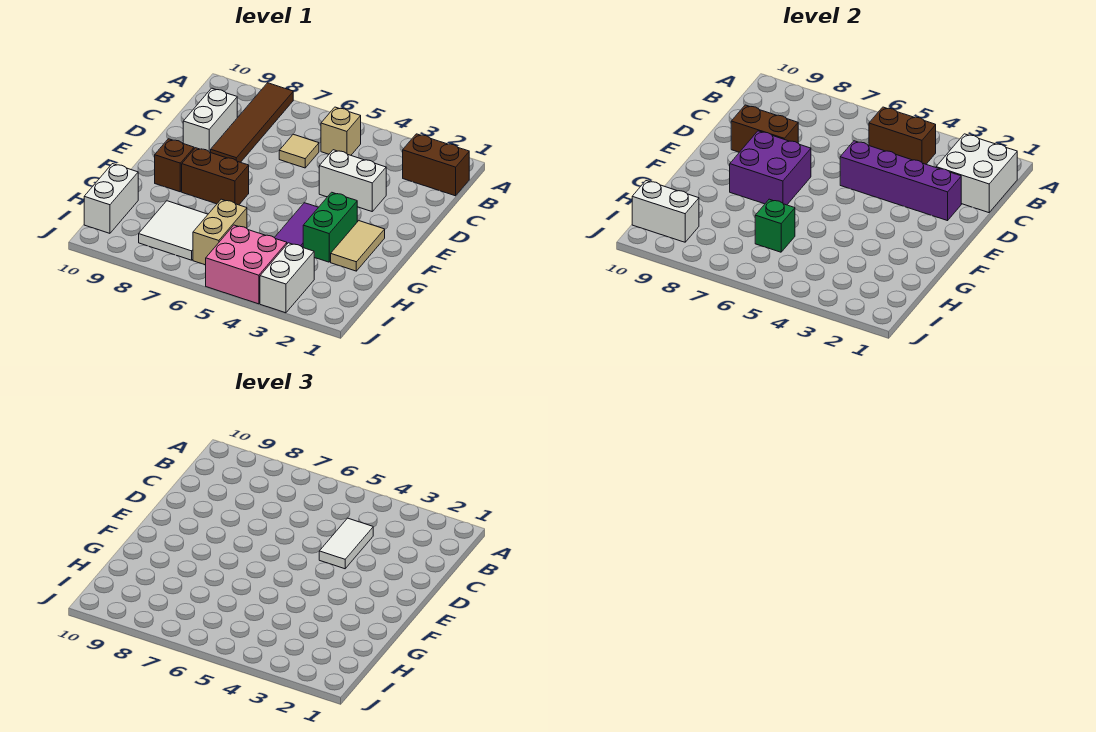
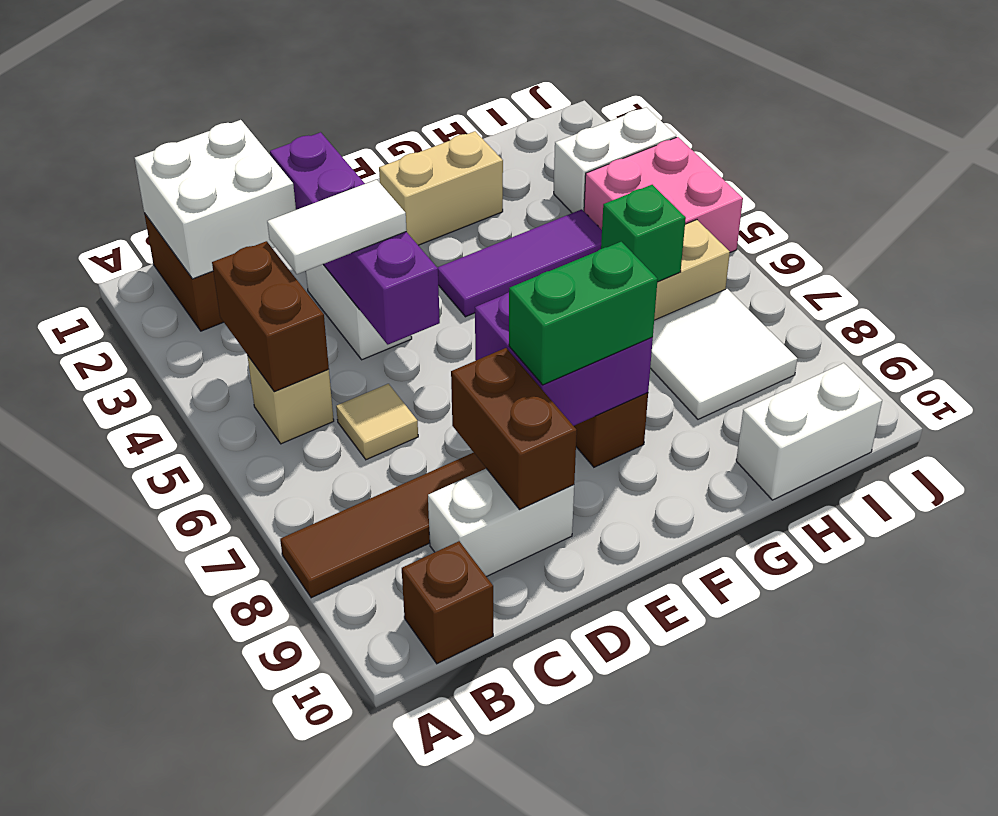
tan tile F2:G2 level 1 -> tan brick F2:G2 level 1
green brick F3:G3 level 1 -> green brick E8:F8 level 3
brown brick F9 level 1 -> brown brick B10 level 1
white brick I9:I10 level 2 -> none

